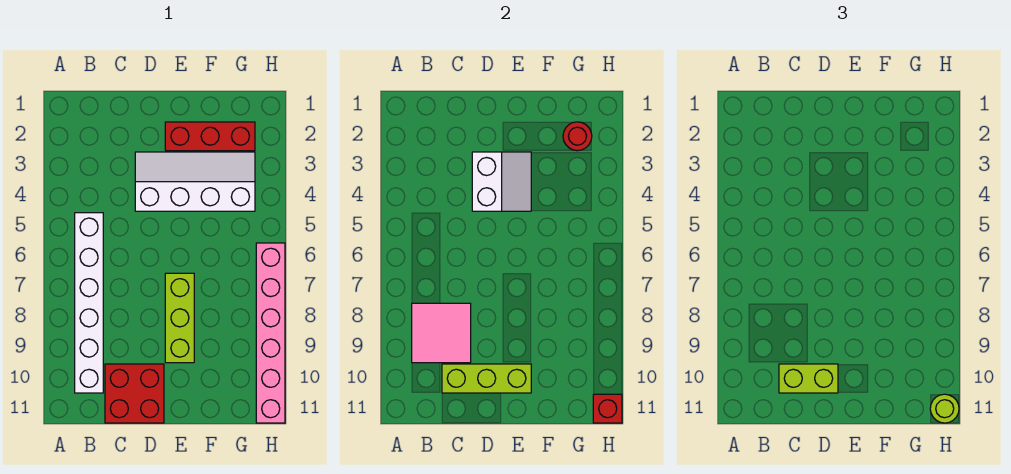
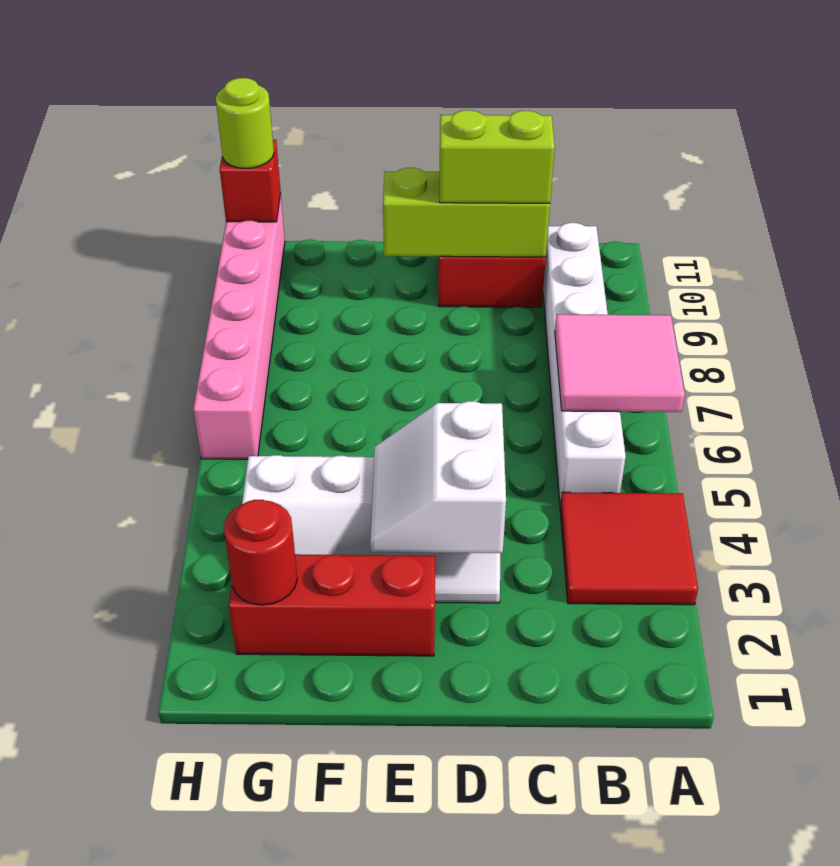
none -> red tile A3:B4 level 1
pink tile B8:C9 level 2 -> pink tile A6:B7 level 2
lime brick E7:E9 level 1 -> none

